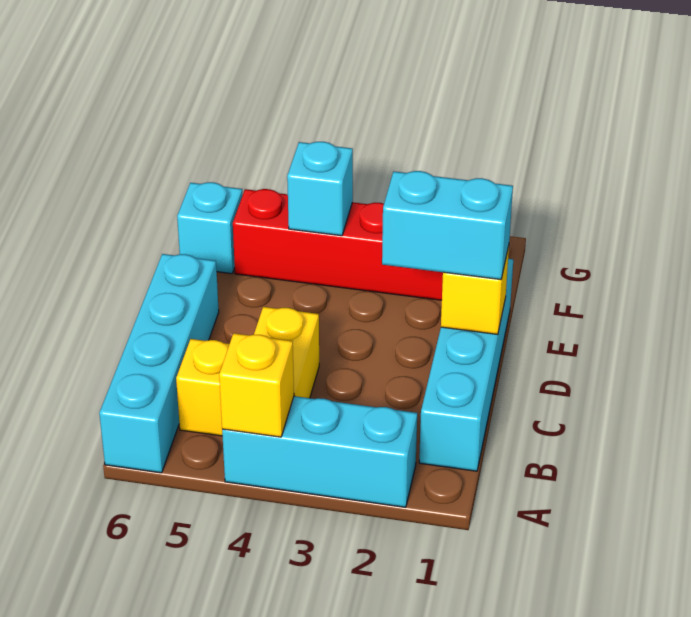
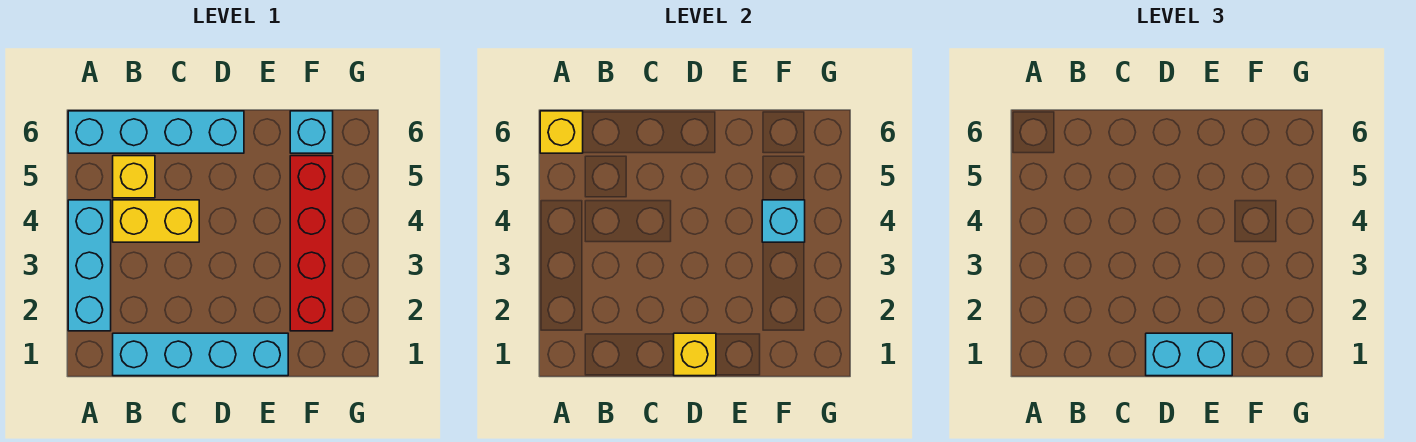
yellow brick A4 level 2 -> yellow brick A6 level 2
cyan brick D1:D2 level 3 -> cyan brick D1:E1 level 3

